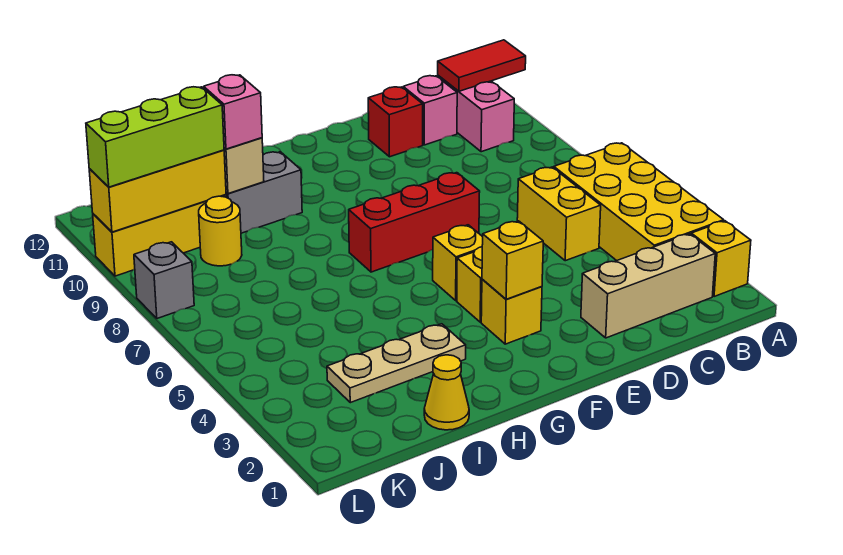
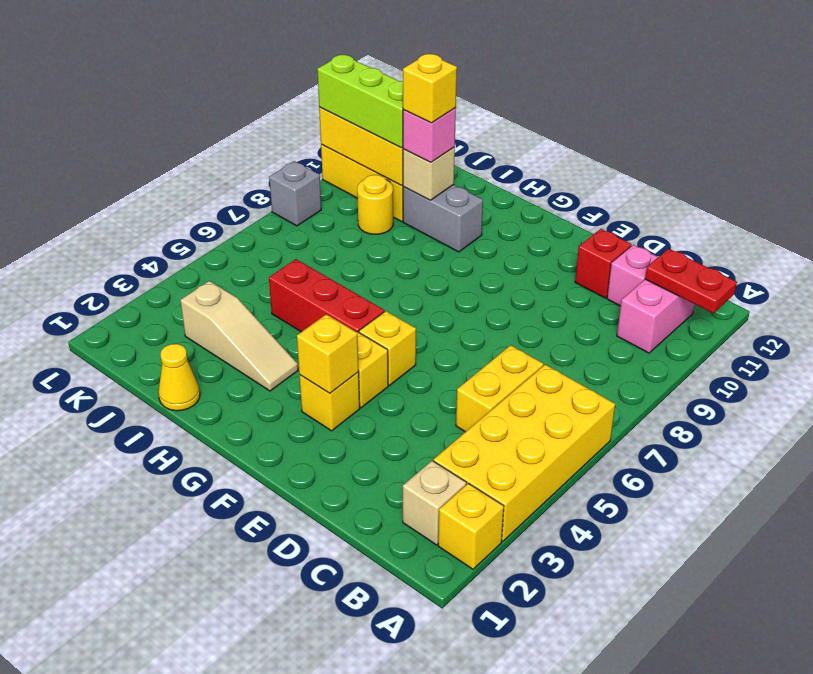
red tile A11:B11 level 2 -> red plate A11:B11 level 2
tan brick B2:D2 level 1 -> tan brick B2 level 1
red brick E7:G7 level 1 -> red brick G5:I5 level 1
tan plate H3:J3 level 1 -> tan slope H3:J3 level 1 top J
none -> yellow brick I10 level 4

